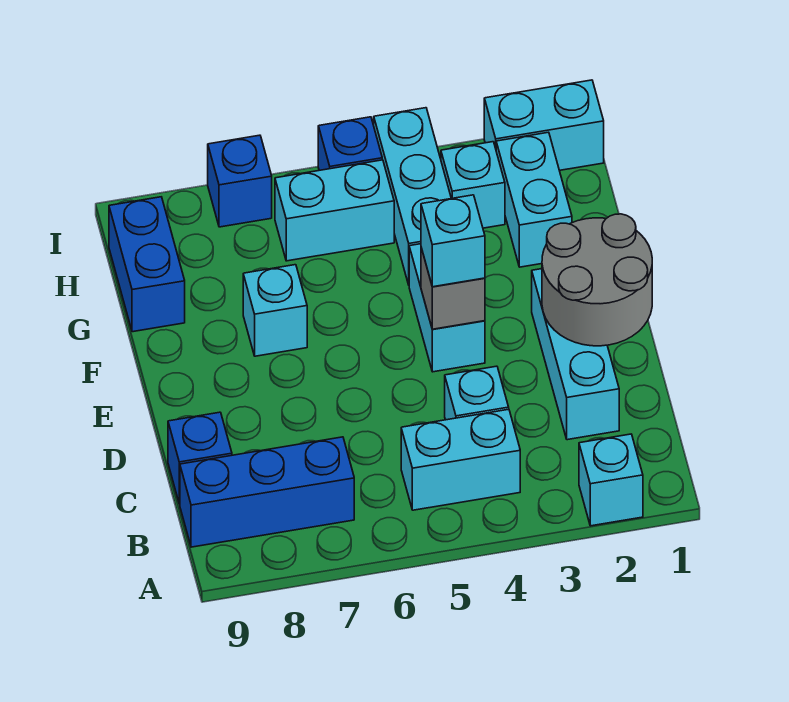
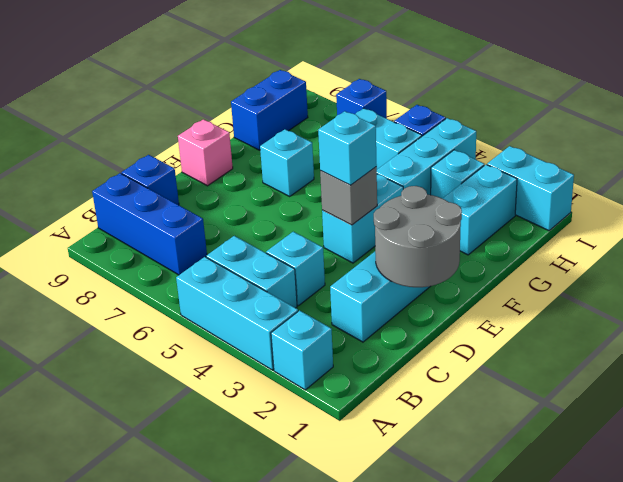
none -> cyan brick A3:A5 level 1
none -> pink brick E9 level 1

